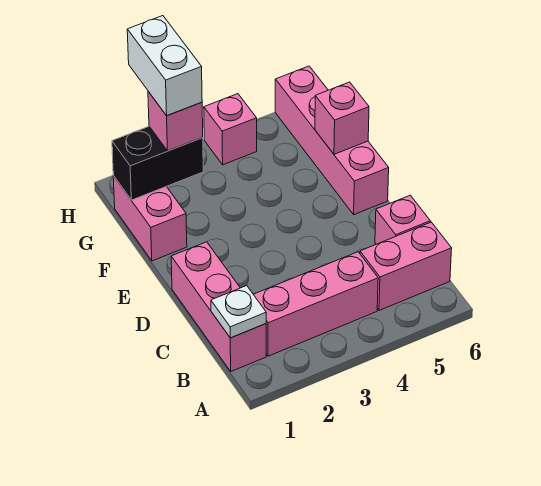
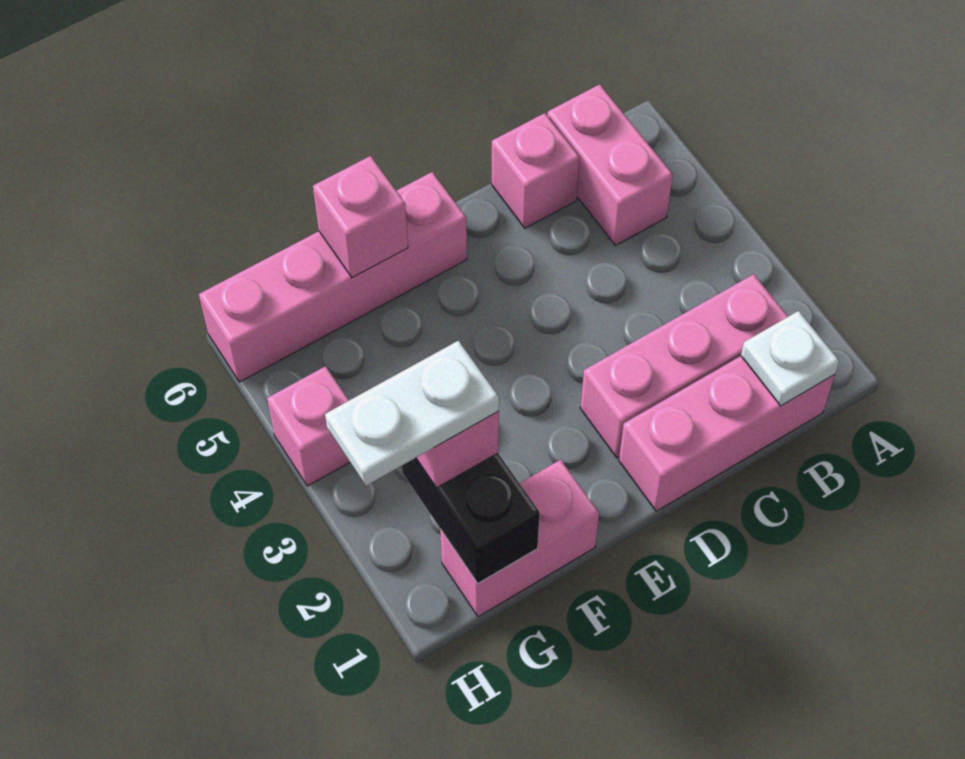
pink brick B2:B4 level 1 -> pink brick B2:D2 level 1
white brick G2:H2 level 4 -> white plate G2:H2 level 4

